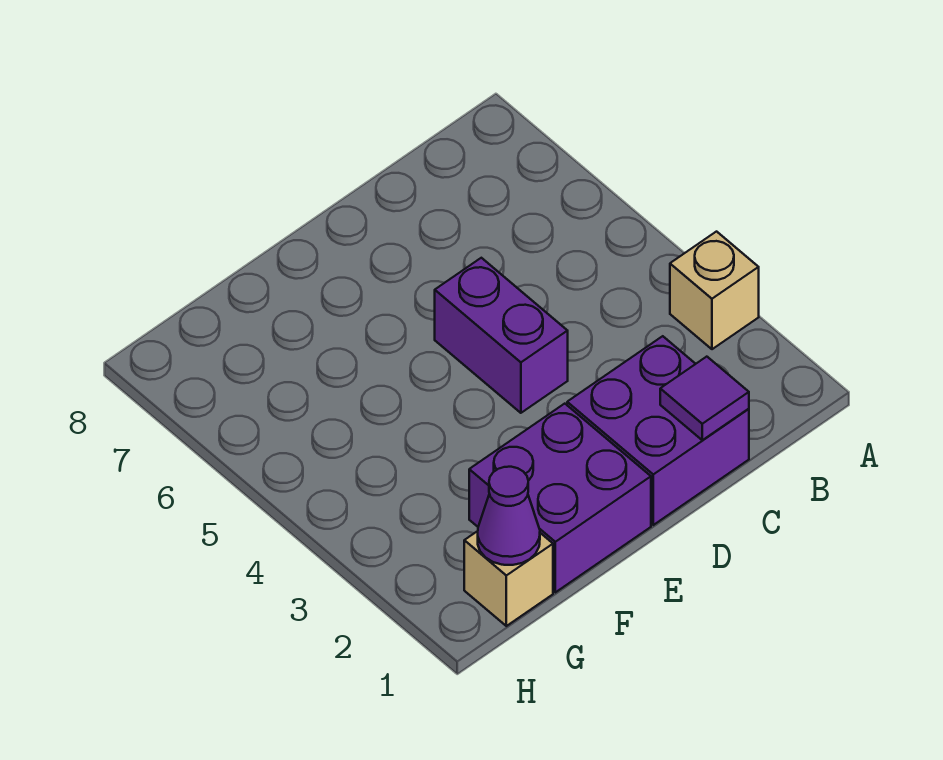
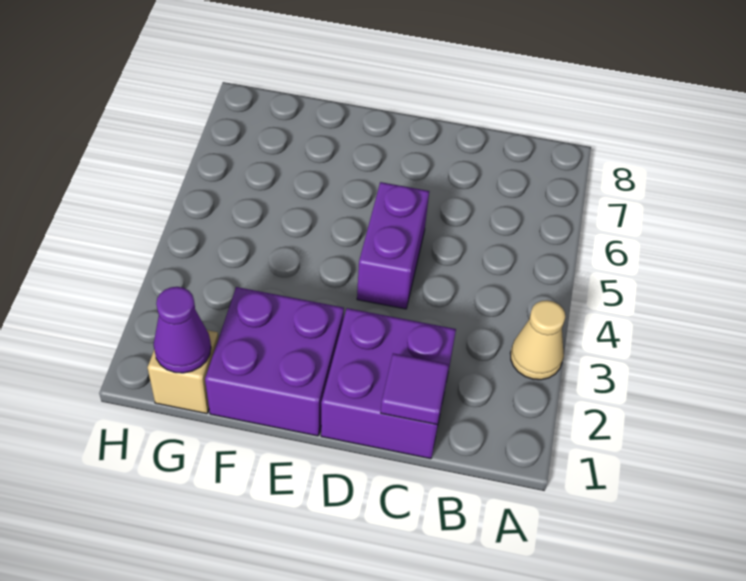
tan brick A3 level 1 -> tan cone A3 level 1

